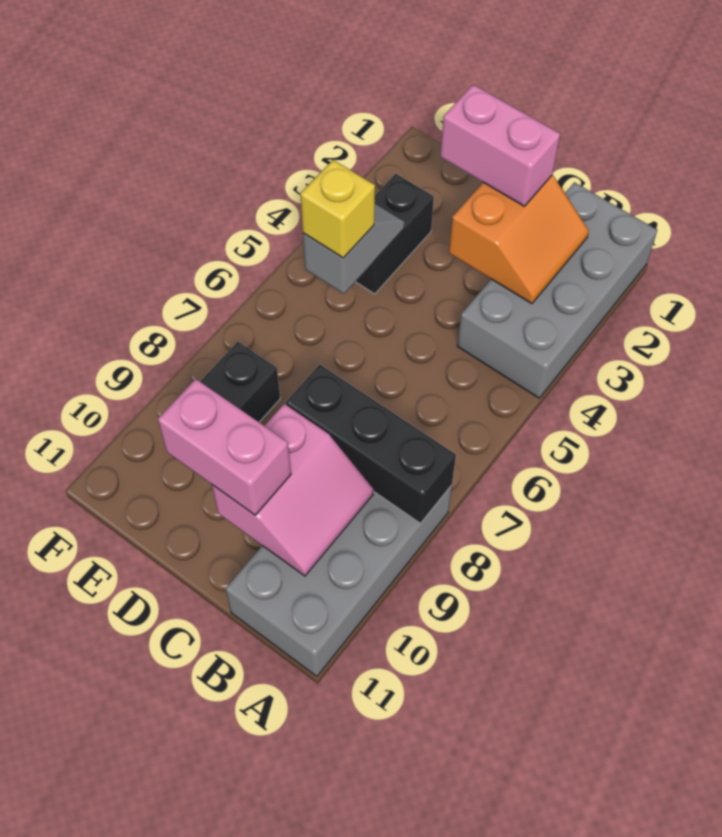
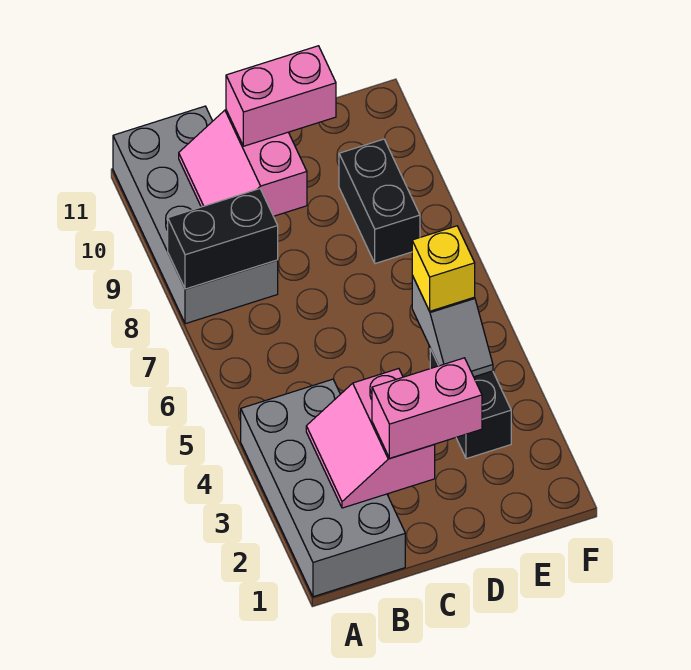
black brick A8:C8 level 2 -> black brick A8:B8 level 2
orange slope B2:C3 level 2 top C -> pink slope B2:C3 level 2 top C

